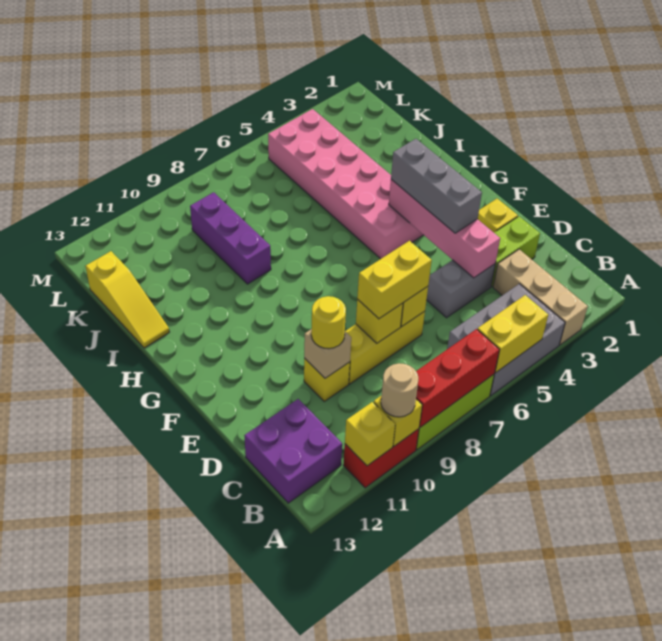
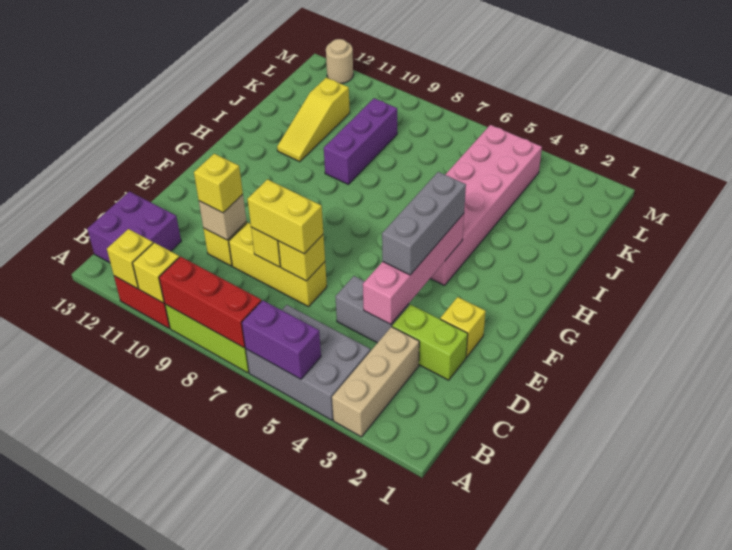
yellow brick A5:A6 level 2 -> purple brick A5:A6 level 2
tan round brick A10 level 3 -> tan round brick M12 level 1
yellow round brick D10 level 3 -> yellow brick D10 level 3
yellow slope I13:K13 level 1 top K -> yellow slope I11:K11 level 1 top K

